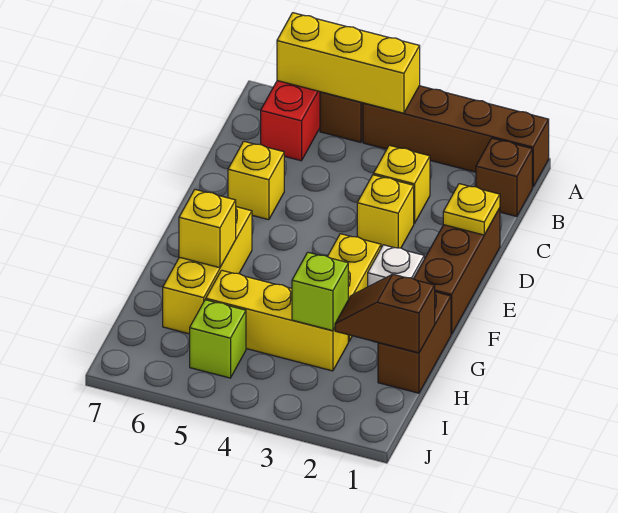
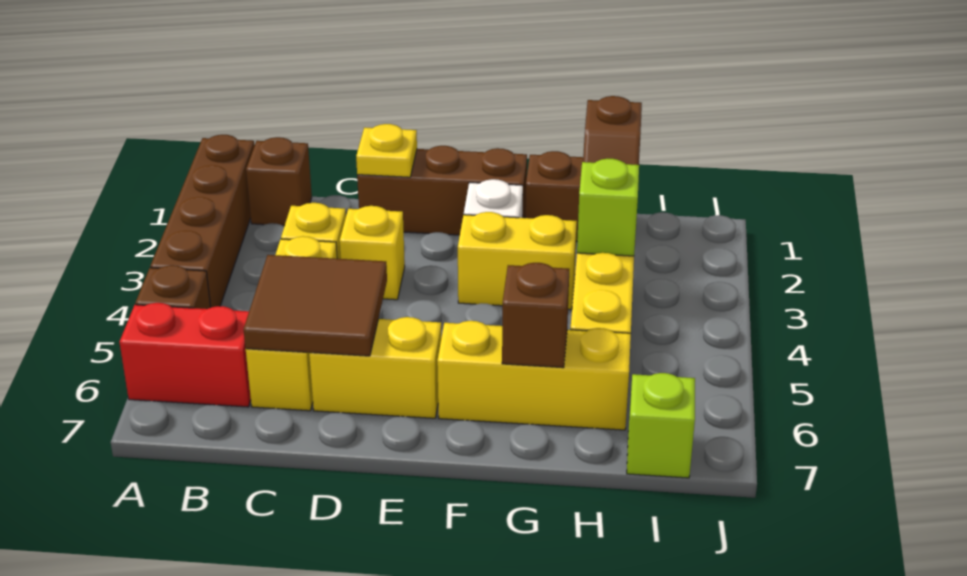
yellow brick A4:A6 level 2 -> yellow brick C4:C6 level 1
none -> brown tile C5:D6 level 2
yellow brick D6 level 1 -> yellow brick D6:E6 level 1
yellow brick G6 level 2 -> brown brick G6 level 2
lime brick I5 level 1 -> lime brick I7 level 1

